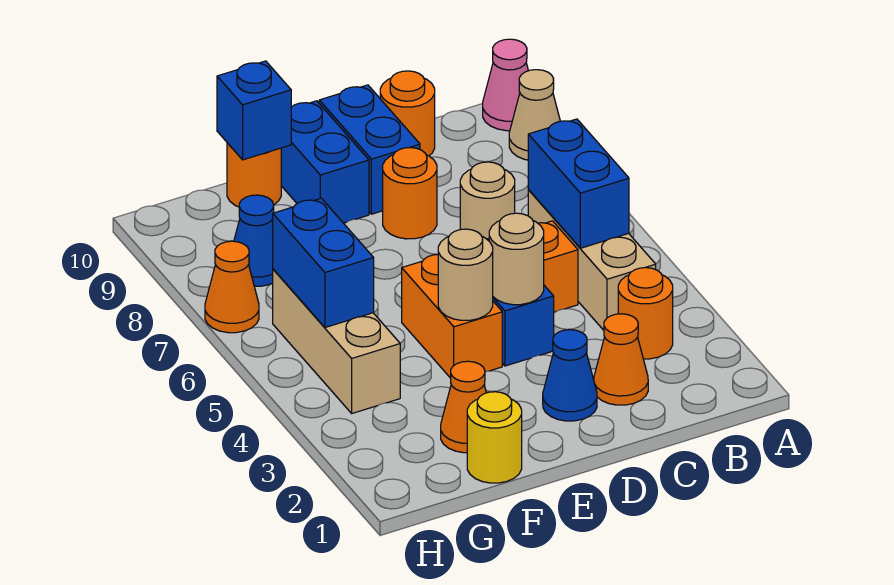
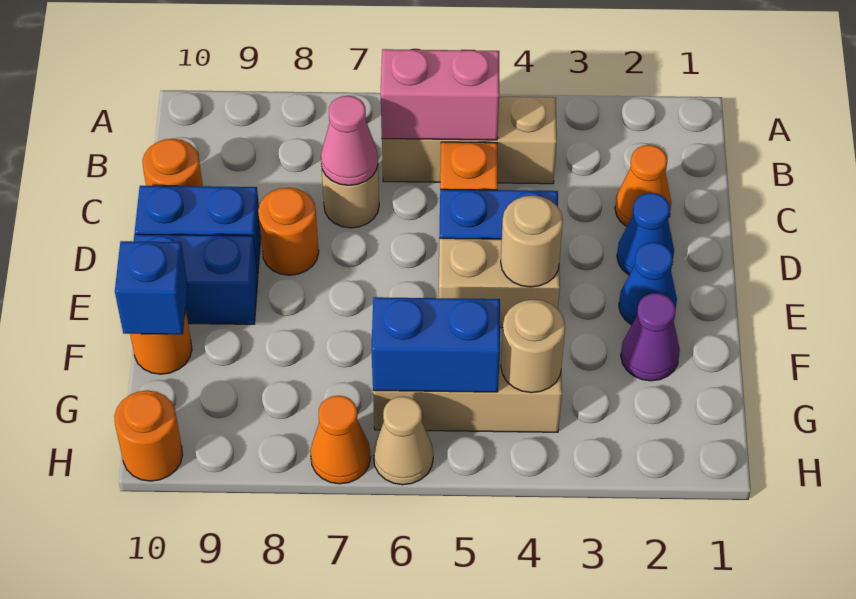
tan cone A9 level 1 -> tan cone H6 level 1
pink cone A10 level 1 -> pink cone C7 level 2
orange round brick B3 level 1 -> orange round brick H10 level 1
blue brick B5:B6 level 2 -> pink brick B5:B6 level 2
tan round brick D4 level 2 -> tan round brick G4 level 2
orange brick E4:E5 level 1 -> tan brick E4:E5 level 1
yellow round brick F1 level 1 -> none
orange cone F2 level 1 -> purple cone F2 level 1
blue cone G8 level 1 -> blue cone E2 level 1

